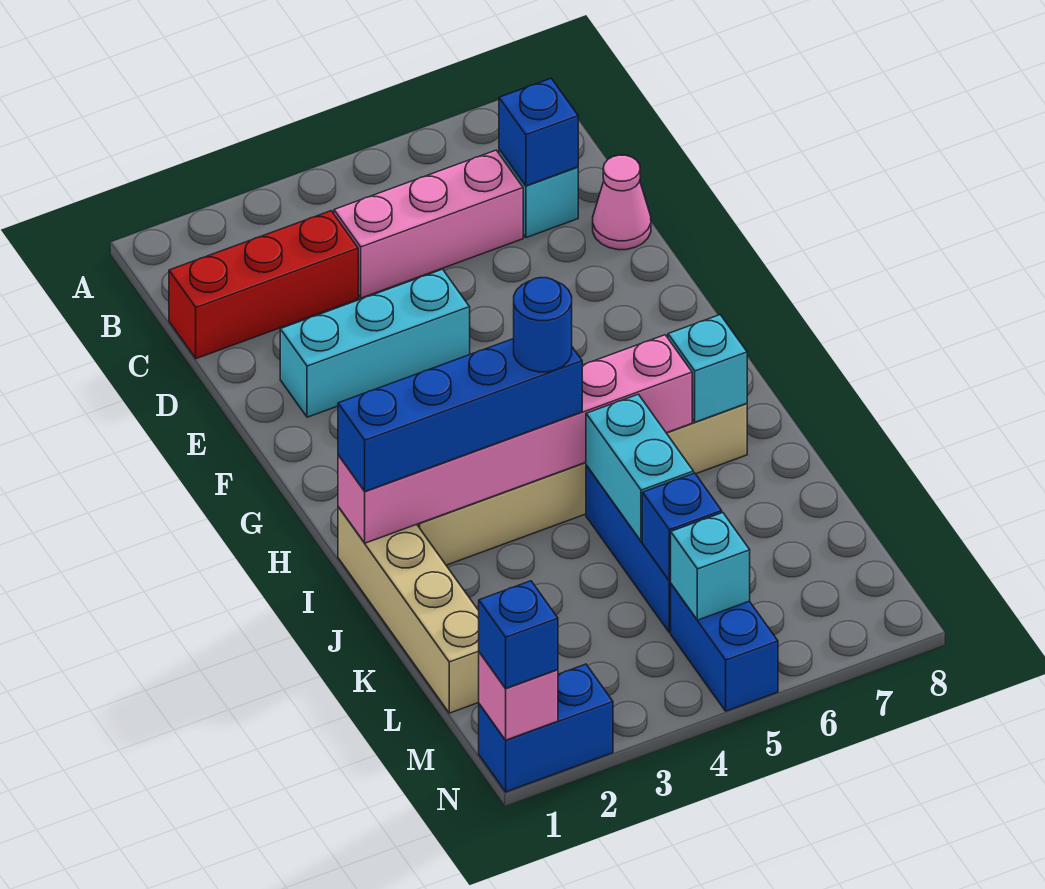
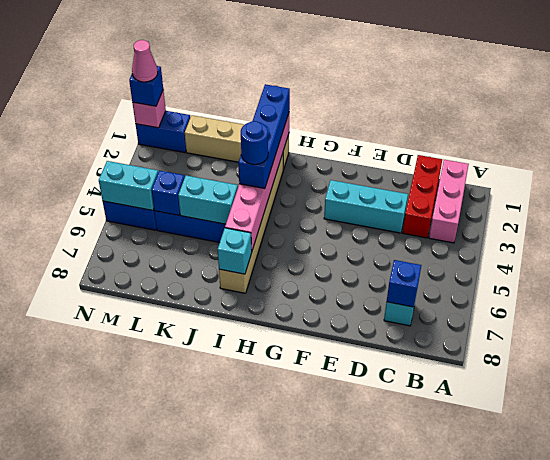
pink brick C4:C6 level 1 -> pink brick B1:B3 level 1
pink cone D8 level 1 -> pink cone N1 level 4
cyan brick E2:E4 level 1 -> cyan brick D3:F3 level 1
cyan brick M5 level 2 -> cyan brick M5:N5 level 2
blue brick N1:N2 level 1 -> blue brick M1:N1 level 1

